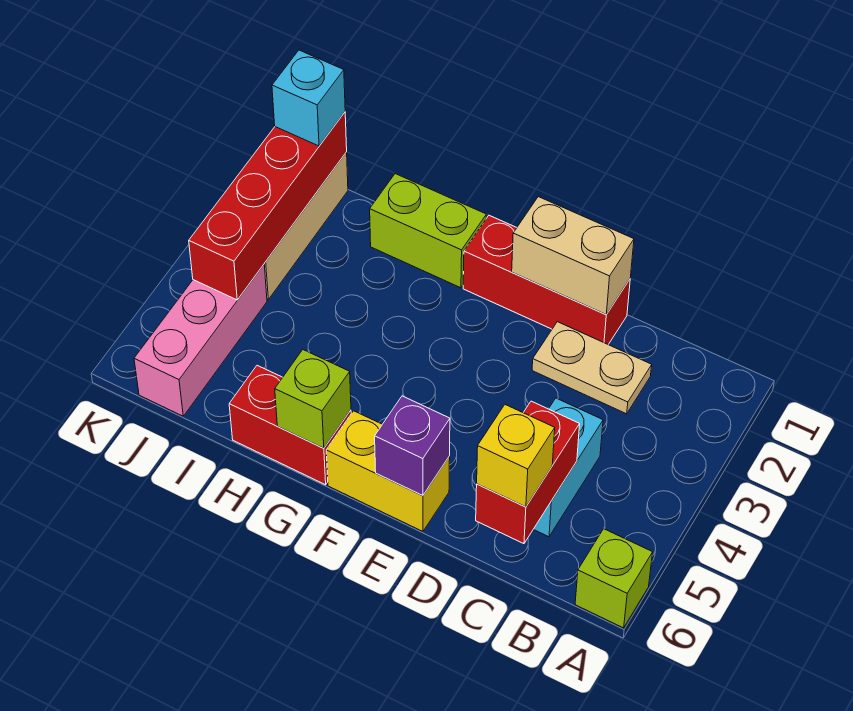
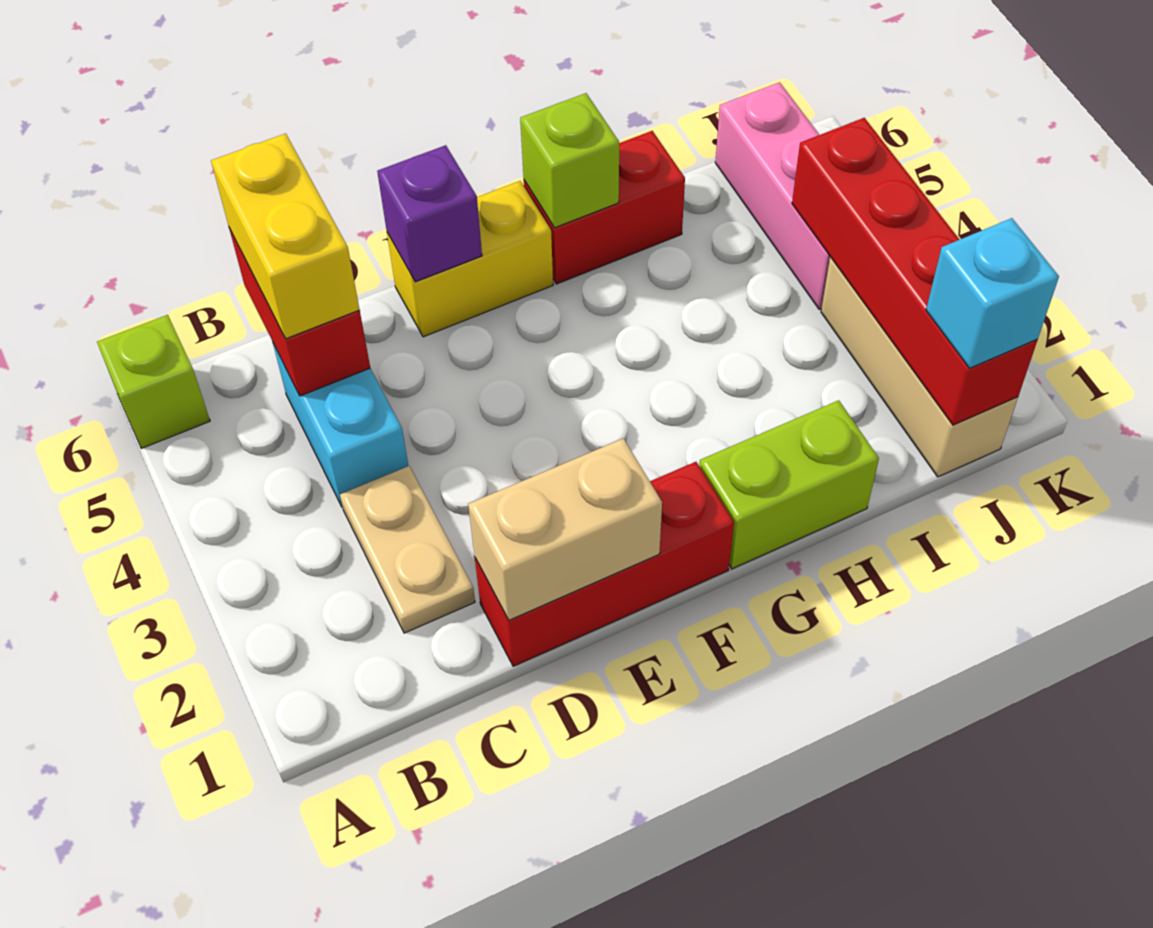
tan plate C2:D2 level 1 -> tan plate C2:C3 level 1
yellow brick C6 level 3 -> yellow brick C5:C6 level 3

